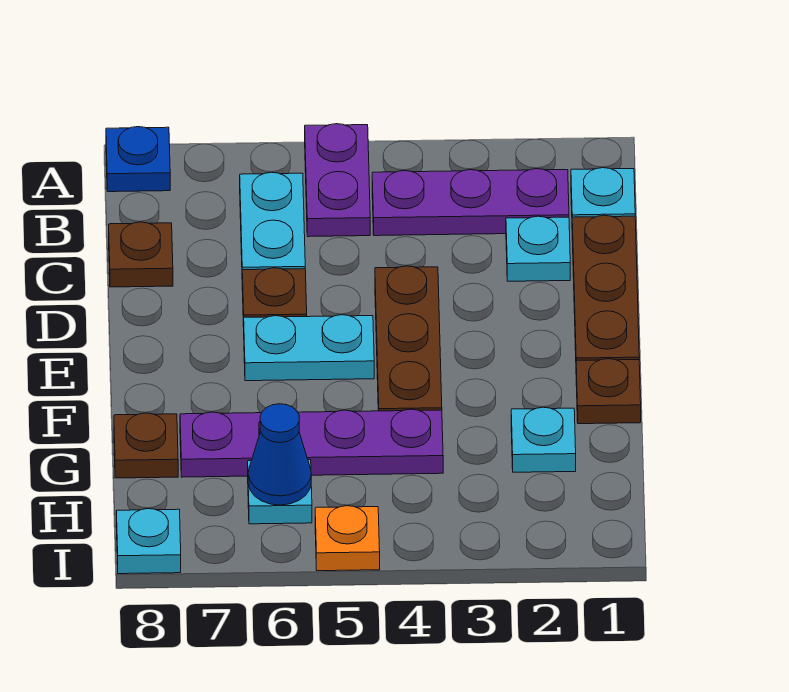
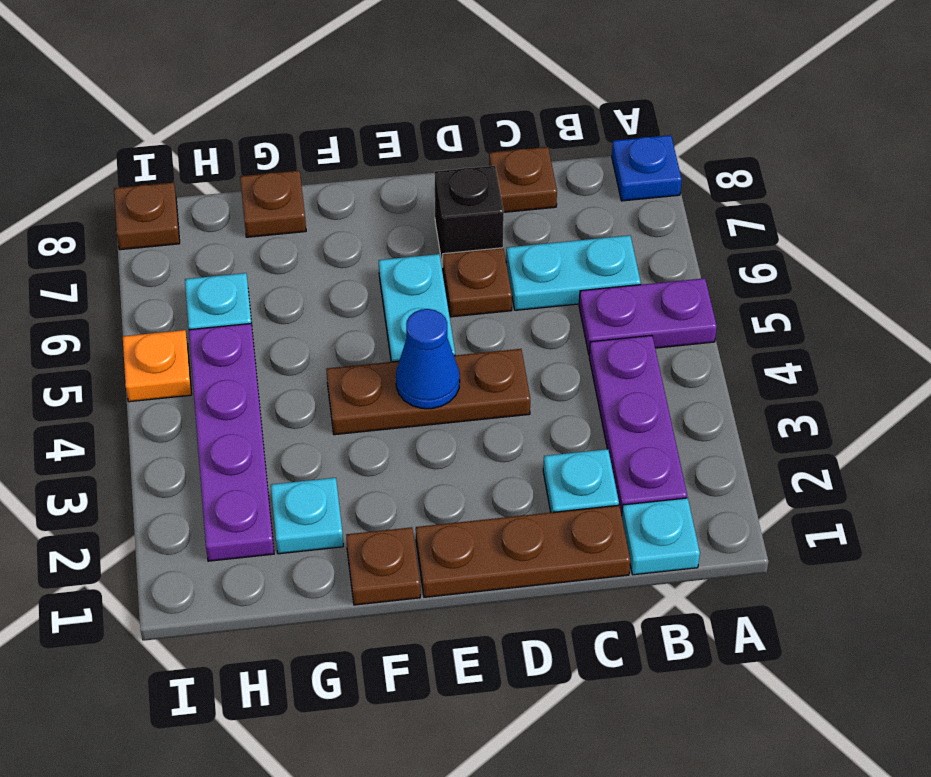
none -> black brick D7 level 1
purple plate G4:G7 level 1 -> purple plate H2:H5 level 1
blue cone H6 level 2 -> blue cone E4 level 2
cyan plate I8 level 1 -> brown plate I8 level 1

